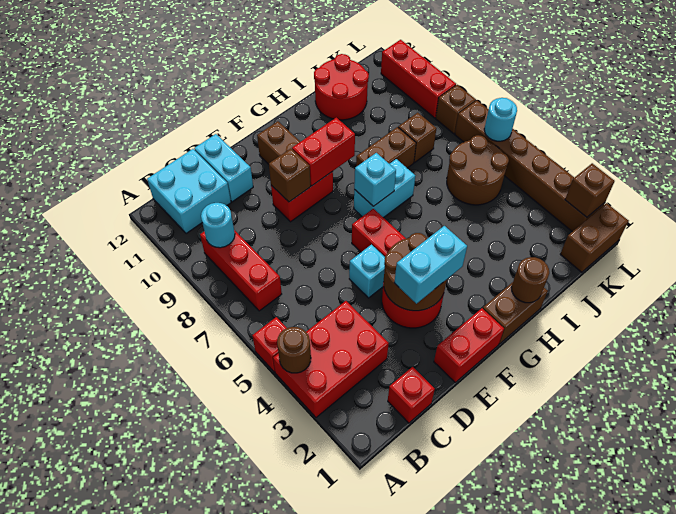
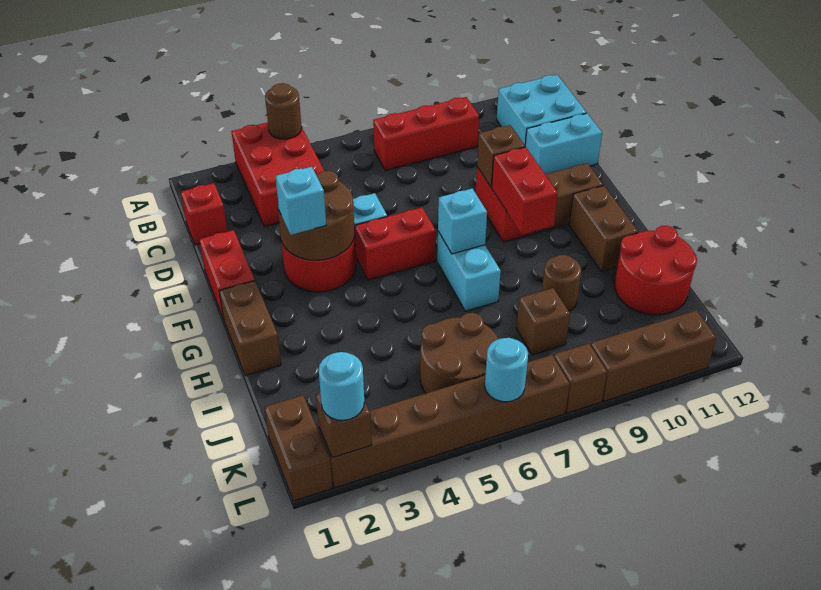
red brick A5 level 1 -> none
cyan round brick B9 level 2 -> cyan round brick L2 level 3
cyan brick E3:F3 level 3 -> cyan brick F3 level 3
brown round brick H1 level 2 -> brown round brick I9 level 1
brown brick H8:I8 level 1 -> brown brick G11:H11 level 1
red brick L9:L11 level 1 -> brown brick L9:L11 level 1

